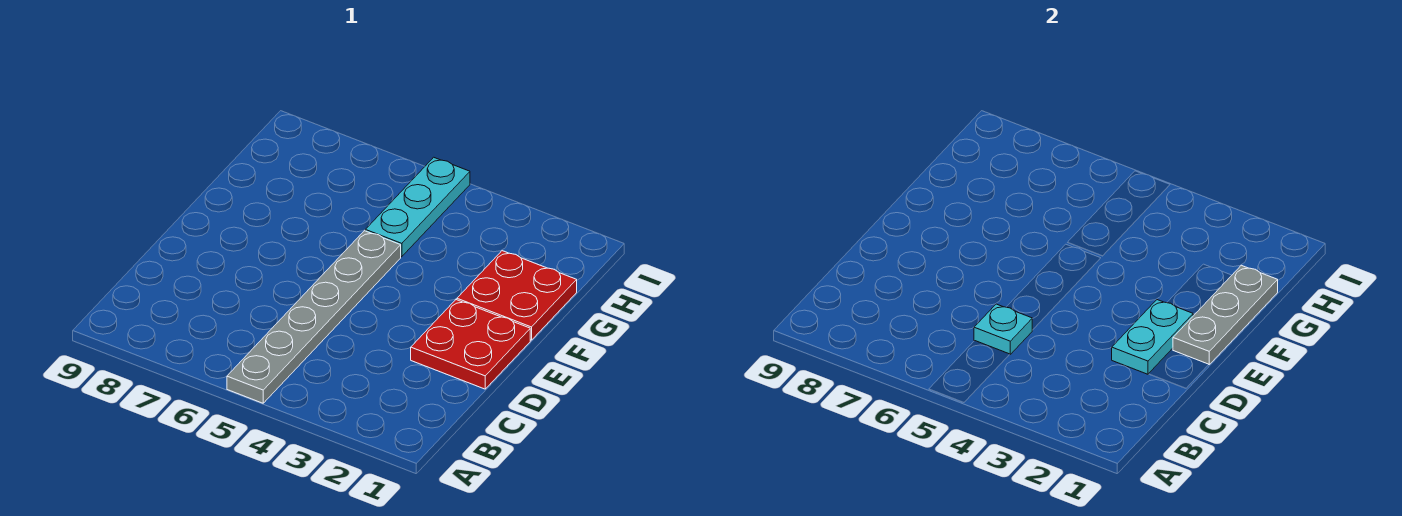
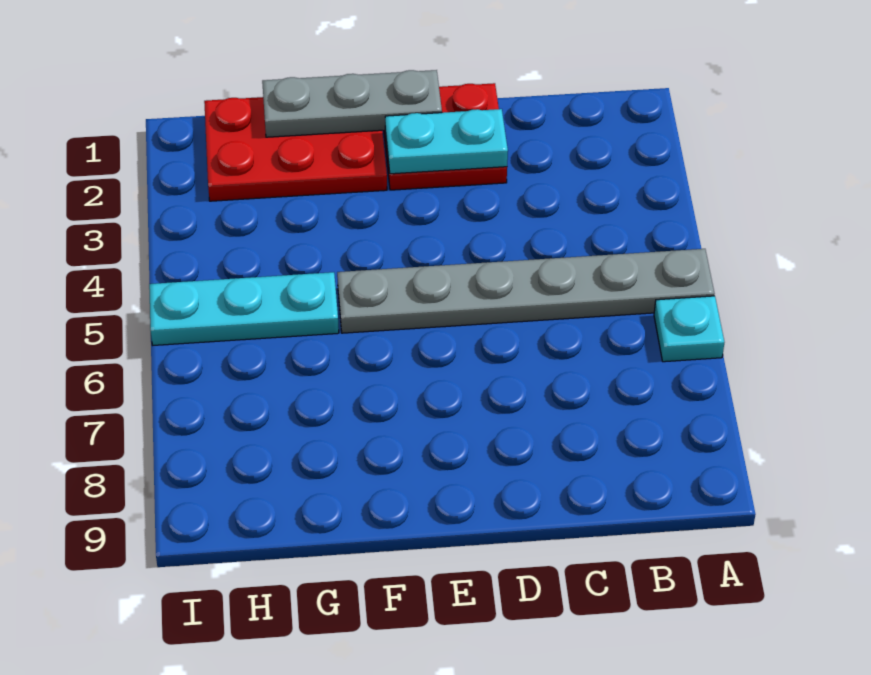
cyan plate C5 level 2 -> cyan plate A6 level 1
red plate F1:G2 level 1 -> red plate F1:H2 level 1

